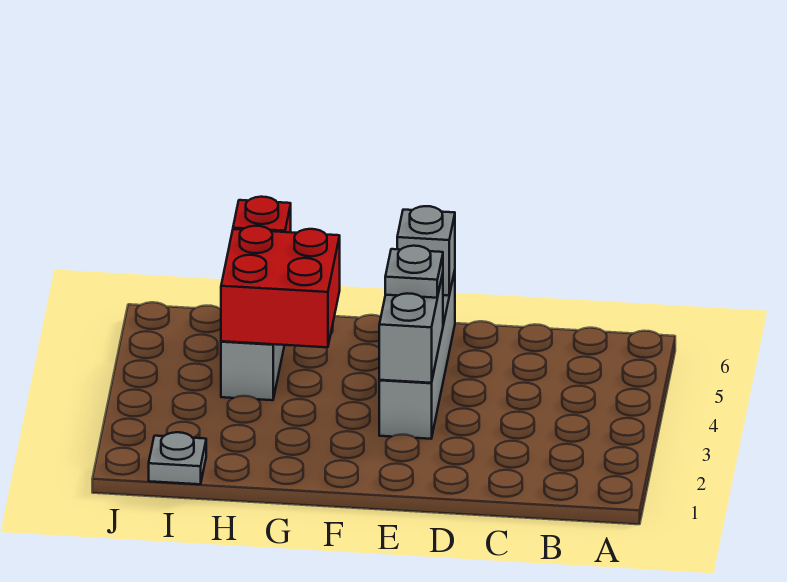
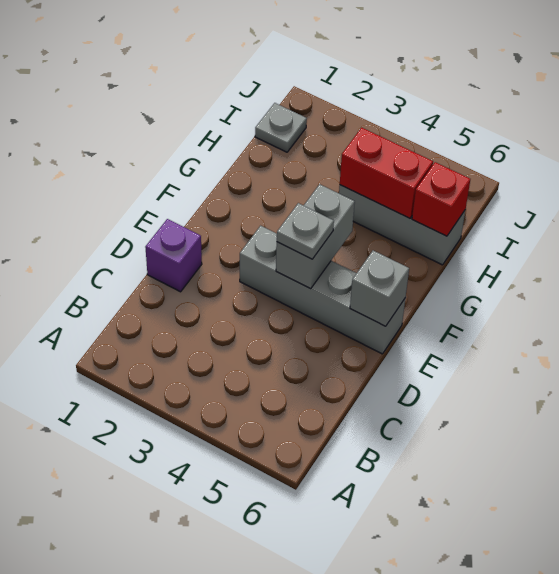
none -> purple brick D1 level 1
grey brick E3:E4 level 2 -> grey brick E4:F4 level 2
red brick G4:H5 level 2 -> red brick H4:H5 level 2

